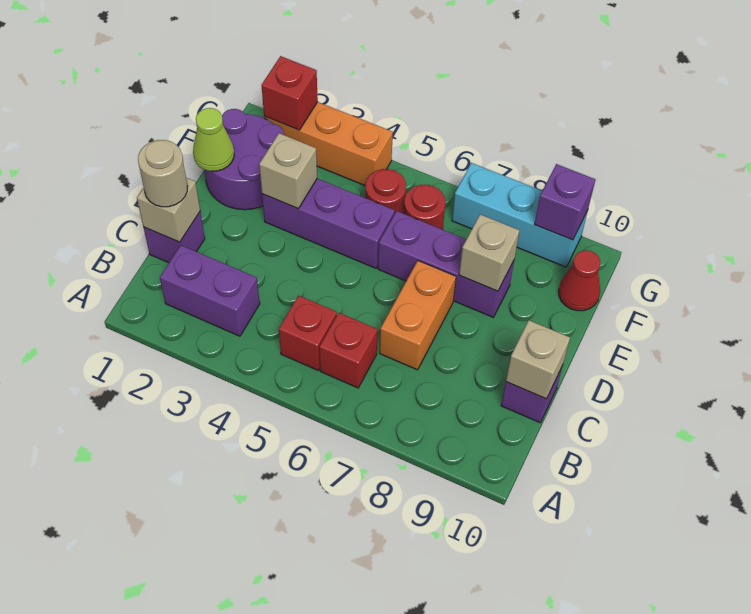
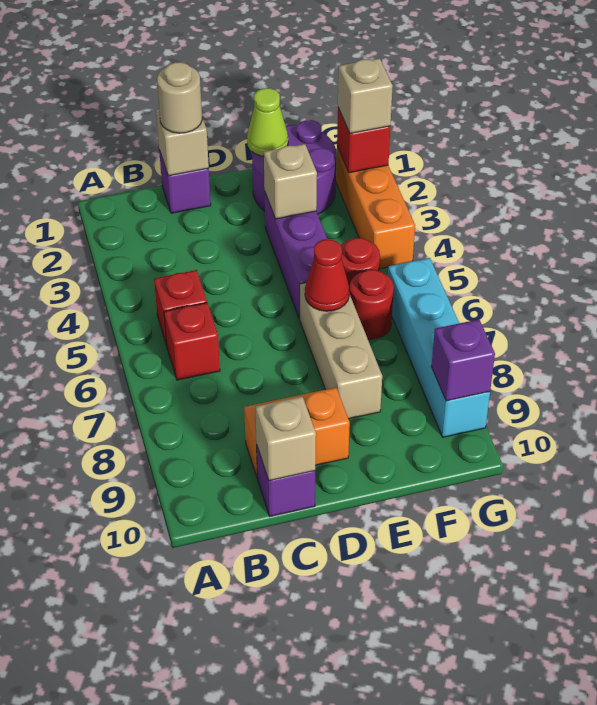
purple brick B2:B3 level 1 -> none
orange brick C7:D7 level 1 -> orange brick C9:D9 level 1
purple brick E6:E8 level 1 -> tan brick E6:E8 level 1
tan brick E8 level 2 -> tan brick G2 level 3
red cone F10 level 1 -> red cone E6 level 2
cyan brick G7:G9 level 1 -> cyan brick G6:G9 level 1

